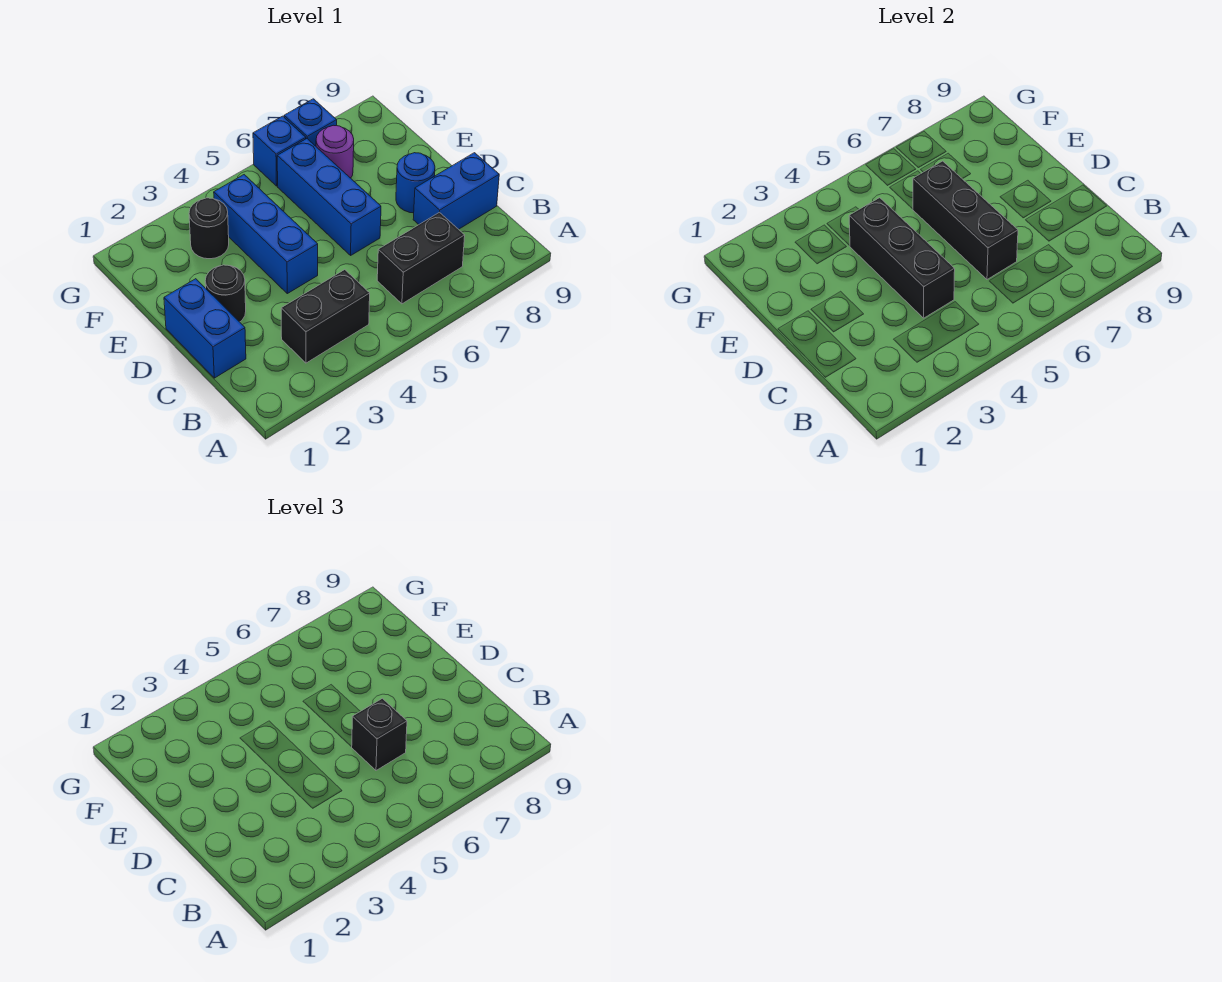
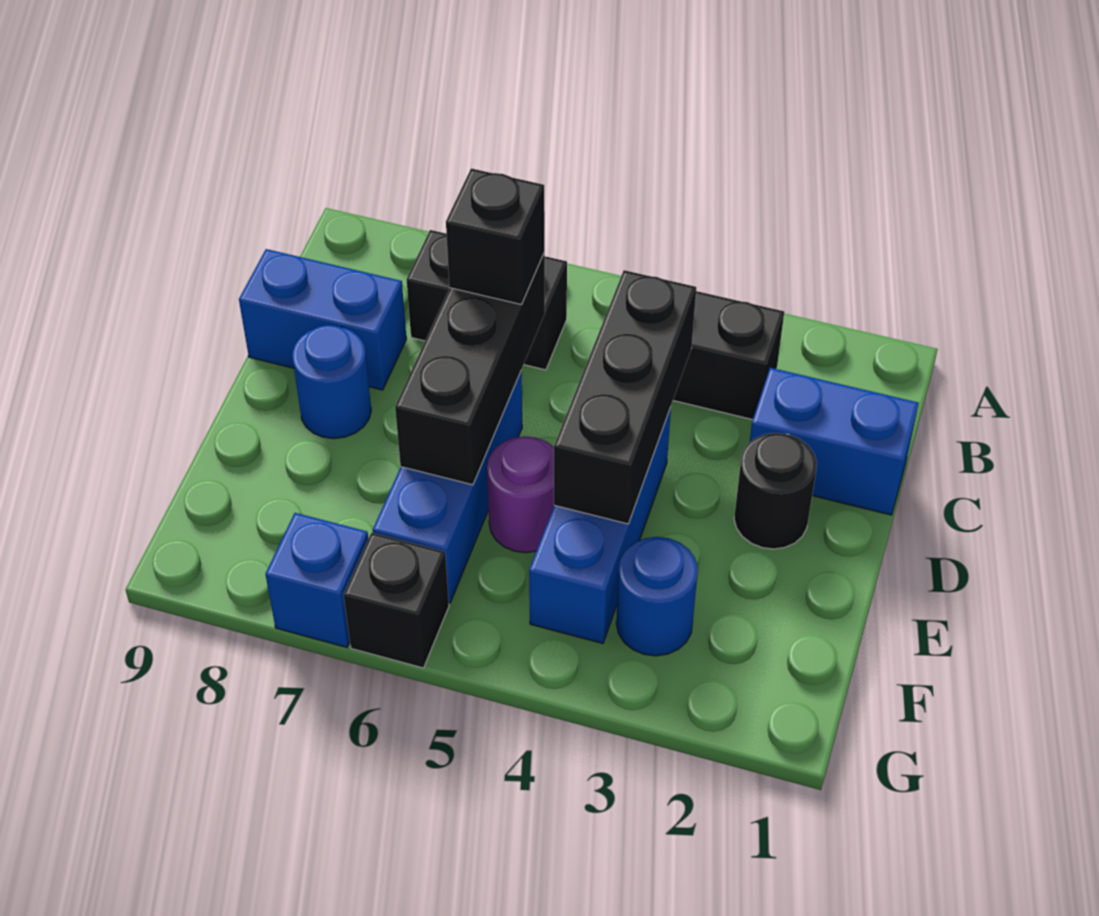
blue brick C1:D1 level 1 -> blue brick C1:C2 level 1
black round brick F3 level 1 -> blue round brick F3 level 1
purple round brick F7 level 1 -> purple round brick E5 level 1
blue brick G6 level 1 -> black brick G6 level 1

